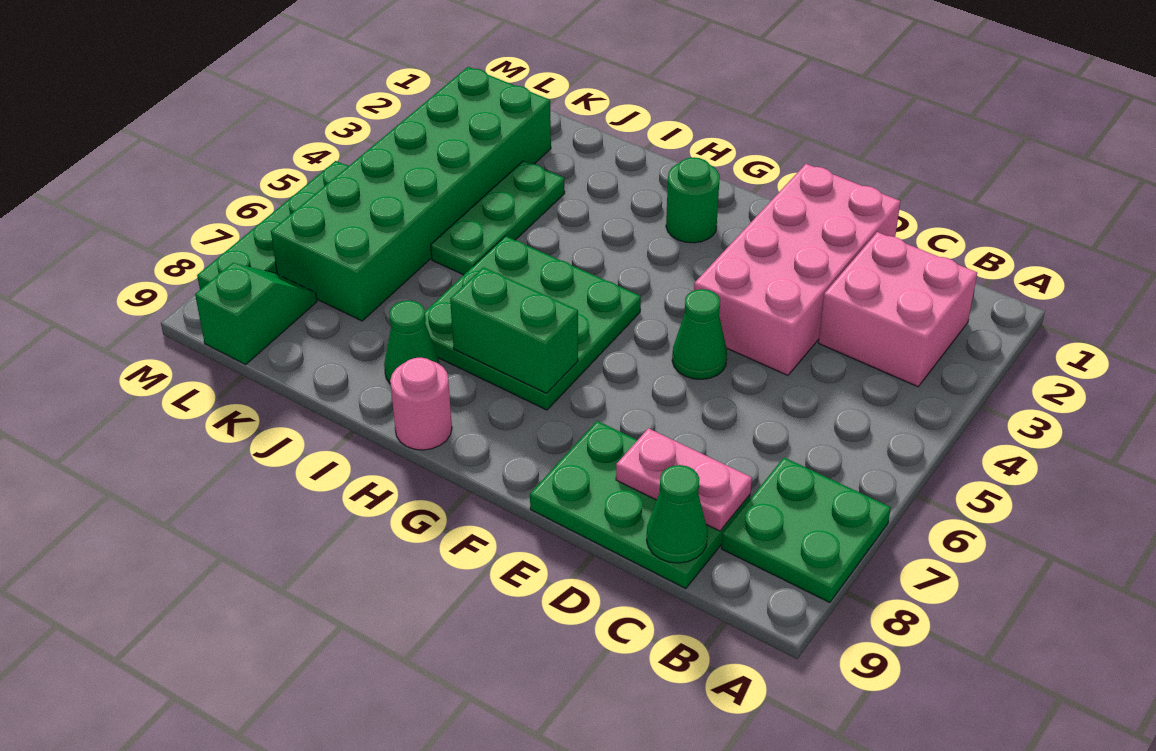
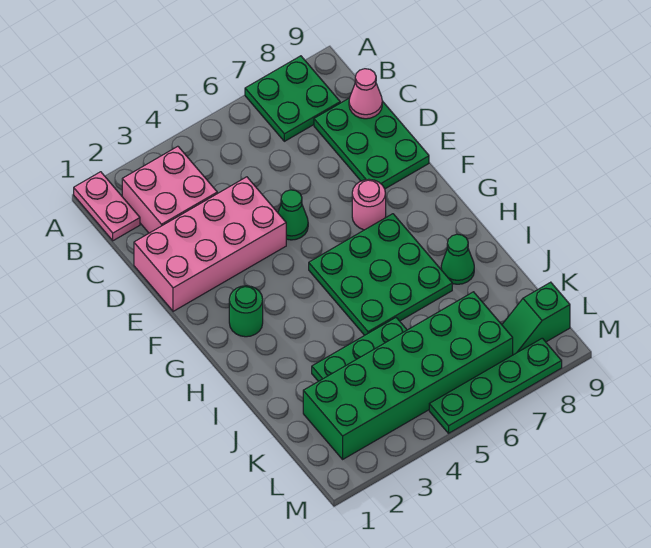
pink plate C8:D8 level 2 -> pink plate A1:B1 level 1
green cone C9 level 2 -> pink cone C9 level 2
green brick G7:H7 level 2 -> none
pink round brick H9 level 1 -> pink round brick F7 level 1

